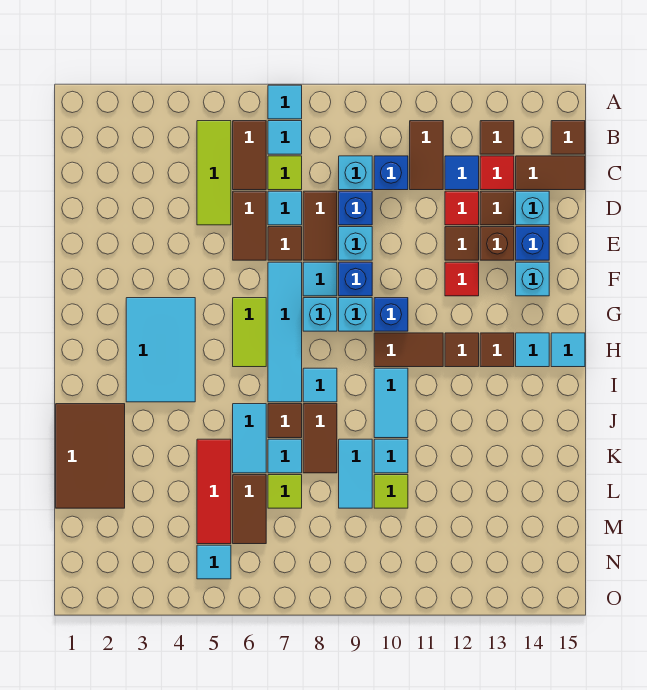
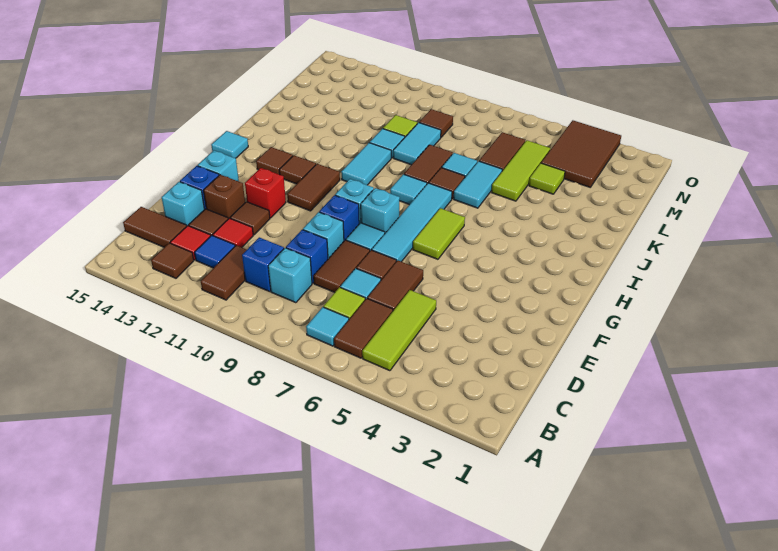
cyan tile A7 level 1 -> none
brown tile B15 level 1 -> brown tile M9 level 1
red tile F12 level 1 -> red brick F12 level 1
cyan tile G3:I4 level 1 -> none
blue brick G10 level 1 -> none
brown tile H10:H11 level 1 -> brown tile G11:H11 level 1
cyan tile H14 level 1 -> none
brown tile J1:L2 level 1 -> brown tile M3:O4 level 1
red tile K5:M5 level 1 -> lime tile K5:M5 level 1
lime tile L7 level 1 -> lime tile L4 level 1
cyan tile N5 level 1 -> none

